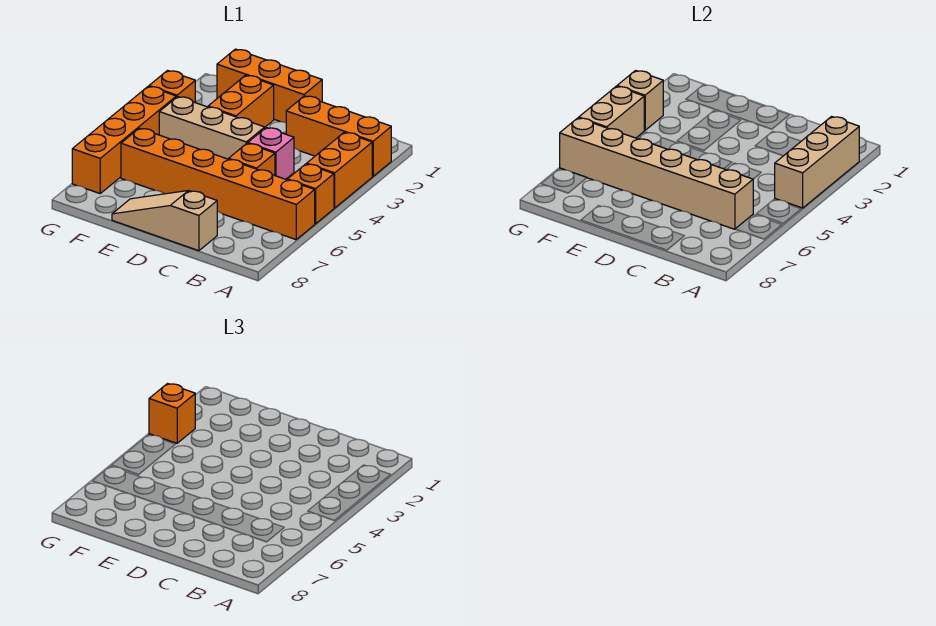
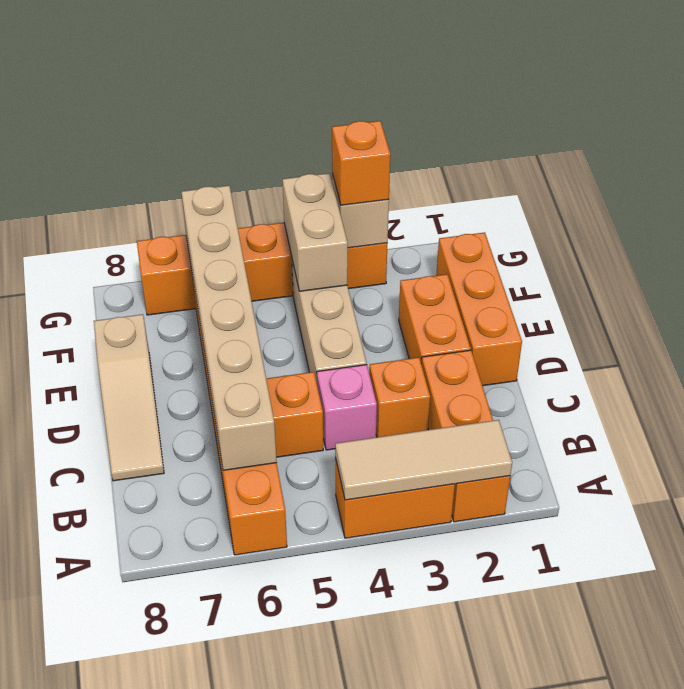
tan brick A2:A4 level 2 -> tan tile A2:A4 level 2
orange brick A5 level 1 -> orange brick C3 level 1
tan slope C8:E8 level 1 top C -> tan slope C8:E8 level 1 top E
orange brick E2:E3 level 1 -> orange brick D2:E2 level 1
tan brick G4:G5 level 2 -> tan brick F4:G4 level 2

